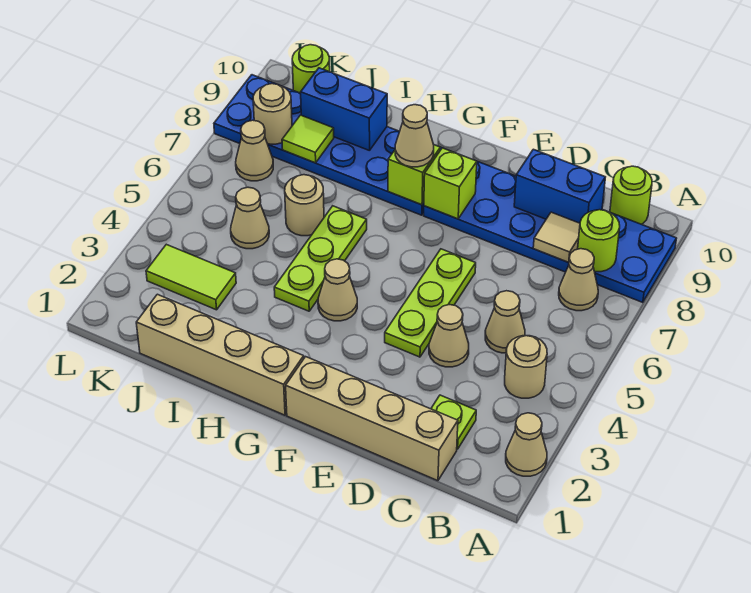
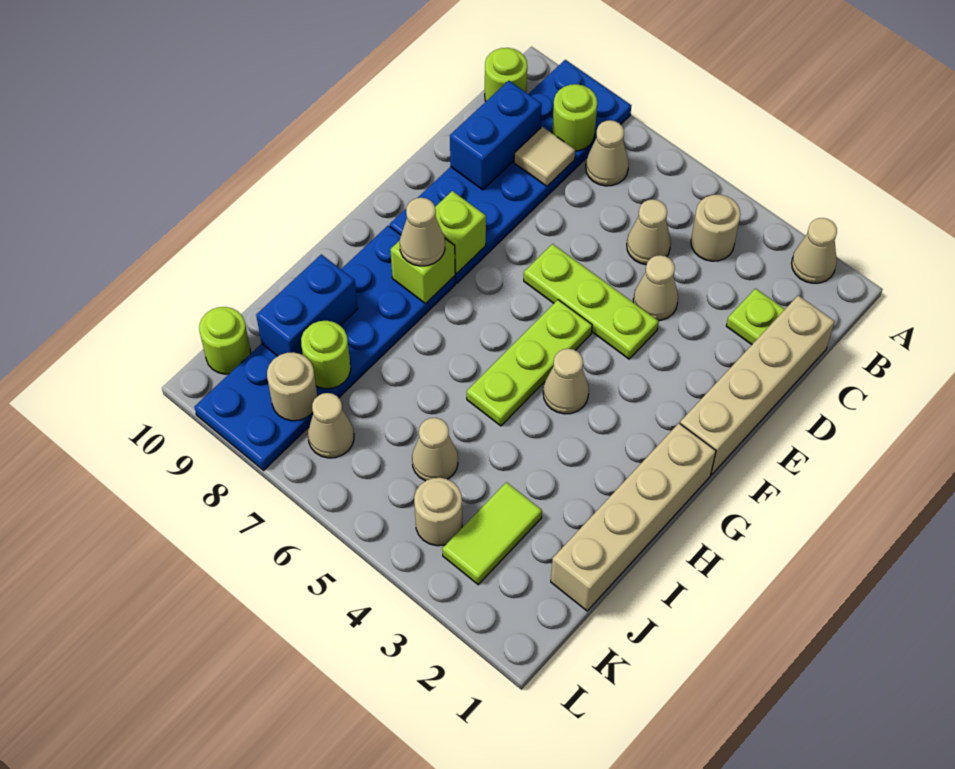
lime plate H4:H6 level 1 -> lime plate F5:H5 level 1
tan round brick I6 level 1 -> tan round brick K4 level 1
lime tile J8 level 2 -> lime round brick J8 level 2

